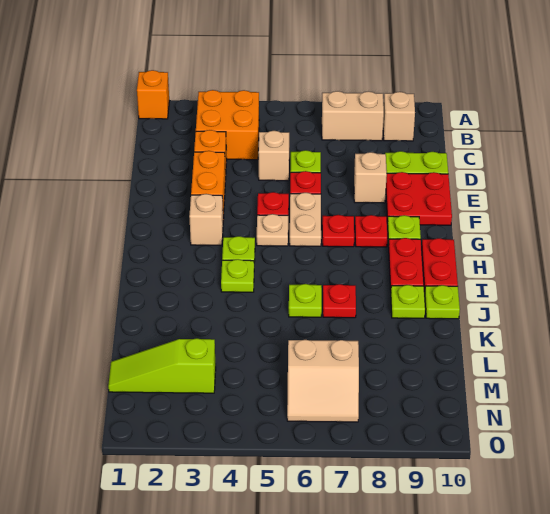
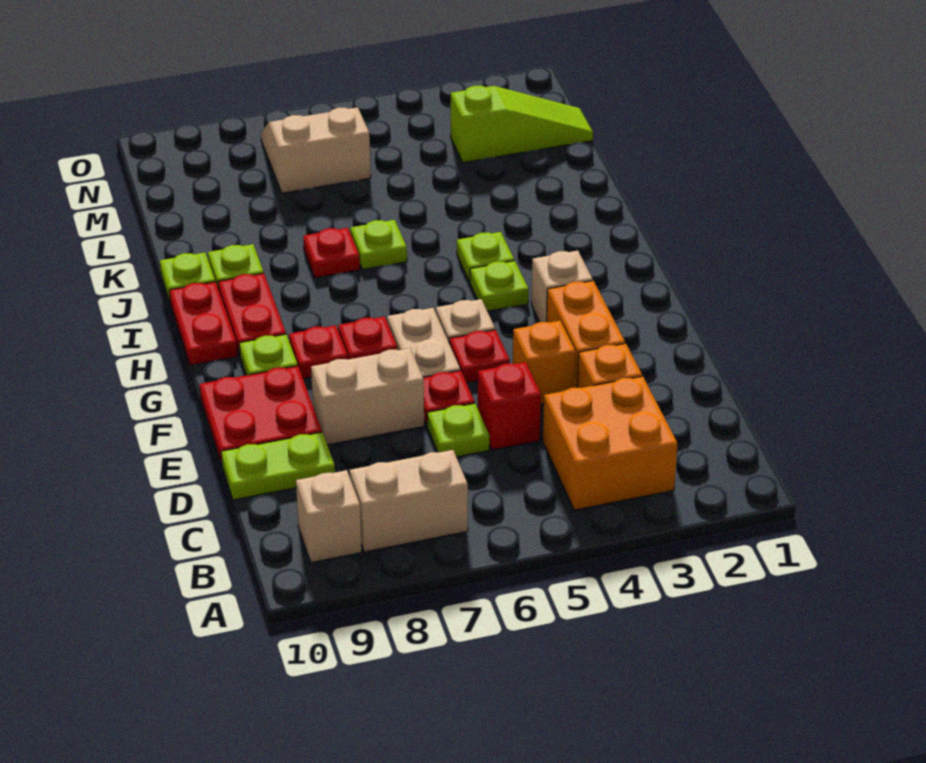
orange brick A1 level 1 -> orange brick E4 level 1
tan brick D5 level 1 -> red brick D5 level 1
tan brick E8 level 1 -> tan brick E7:E8 level 1

